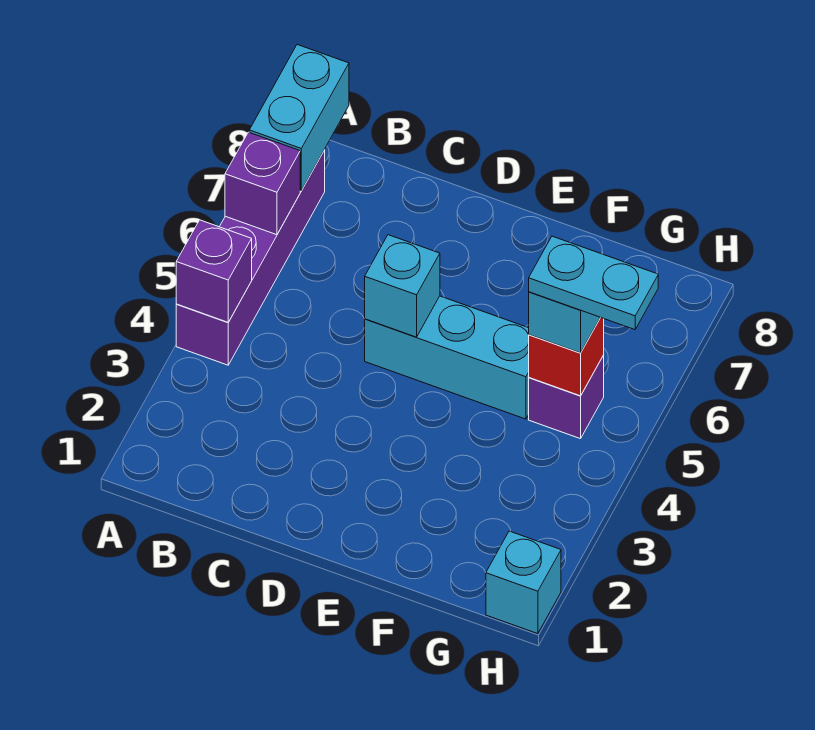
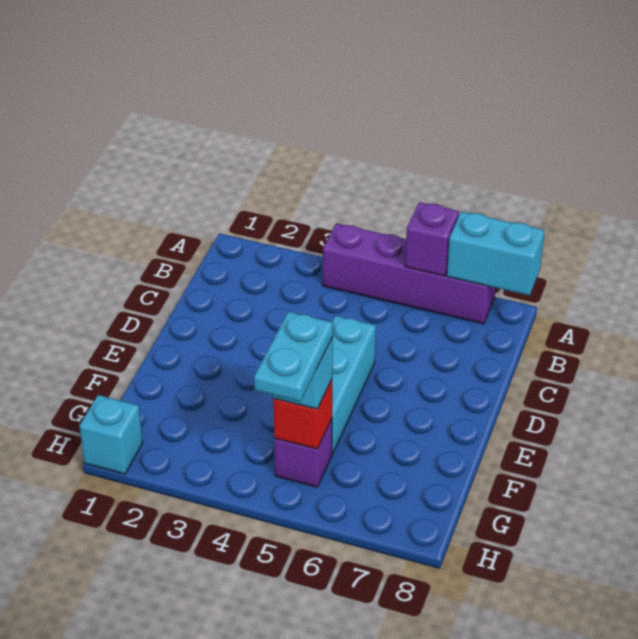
purple brick A4 level 2 -> none
cyan brick D5 level 2 -> none

